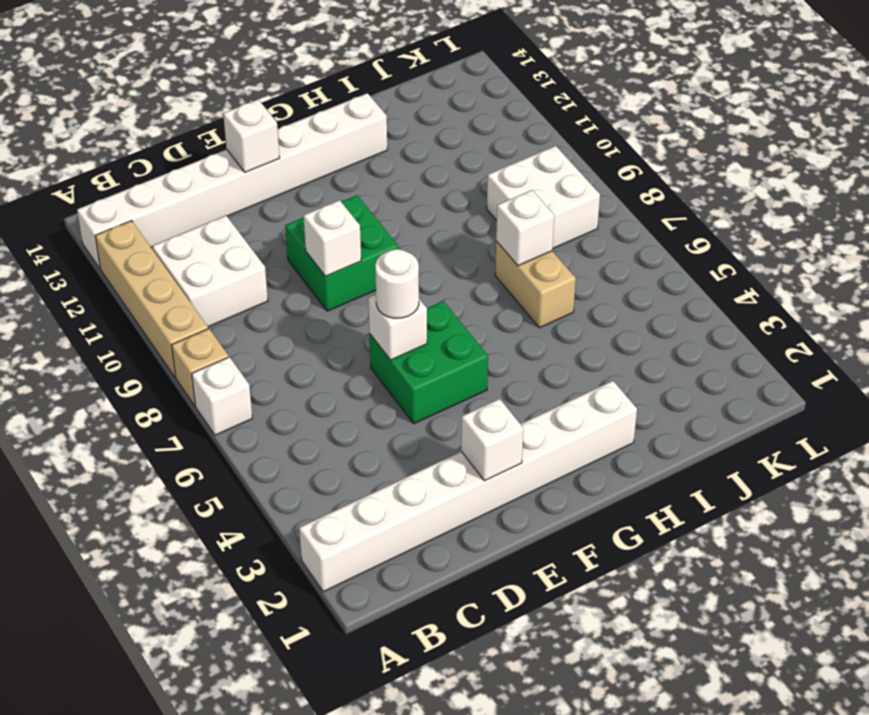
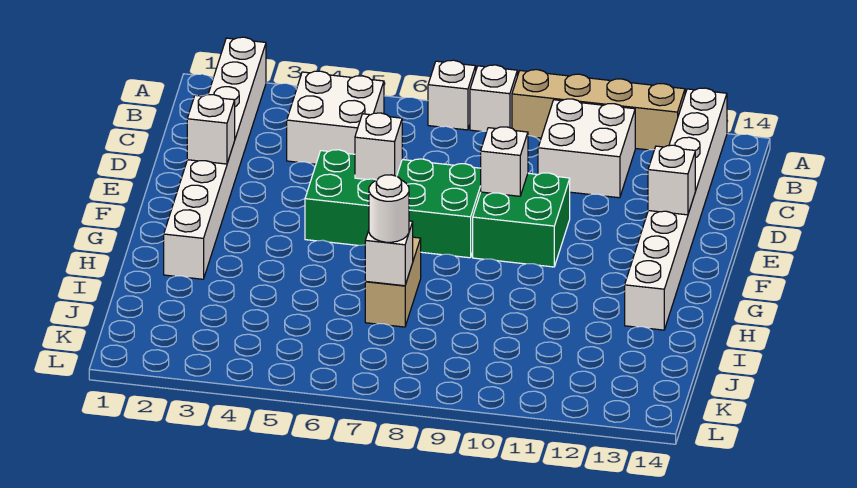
tan brick A8 level 1 -> white brick A8 level 1
green brick E5:F6 level 1 -> green brick E5:F8 level 1
white round brick E6 level 3 -> white round brick I7 level 3
tan brick I6:I7 level 1 -> tan brick H7:I7 level 1
white brick J8:K9 level 1 -> white brick B4:C5 level 1

